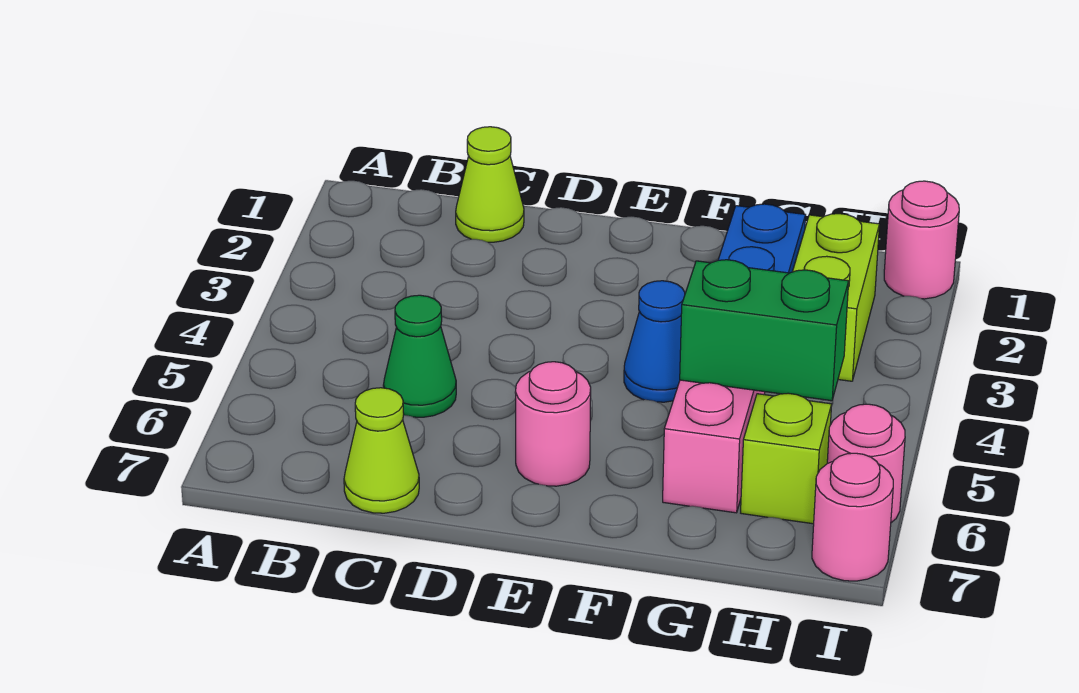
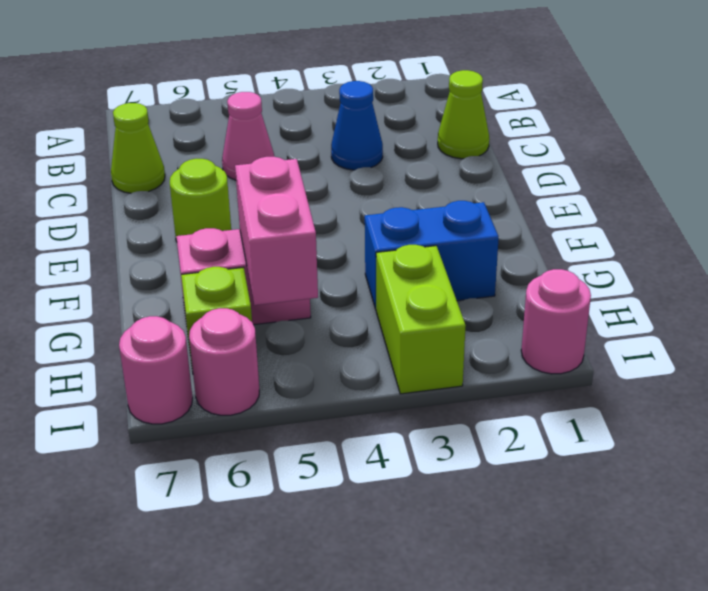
green cone C5 level 1 -> pink cone C5 level 1
pink round brick E6 level 1 -> lime round brick E6 level 1
blue cone F4 level 1 -> blue cone C3 level 1
green brick G5:H5 level 2 -> pink brick G5:H5 level 2
lime brick H2:H3 level 1 -> lime brick H3:I3 level 1

